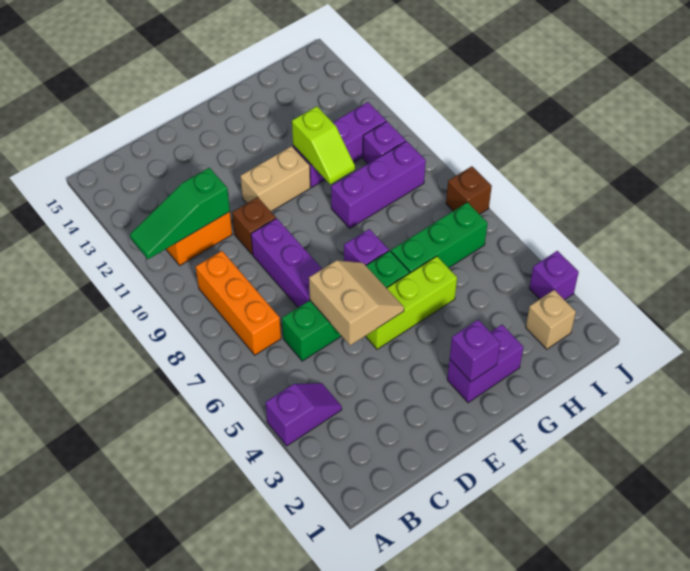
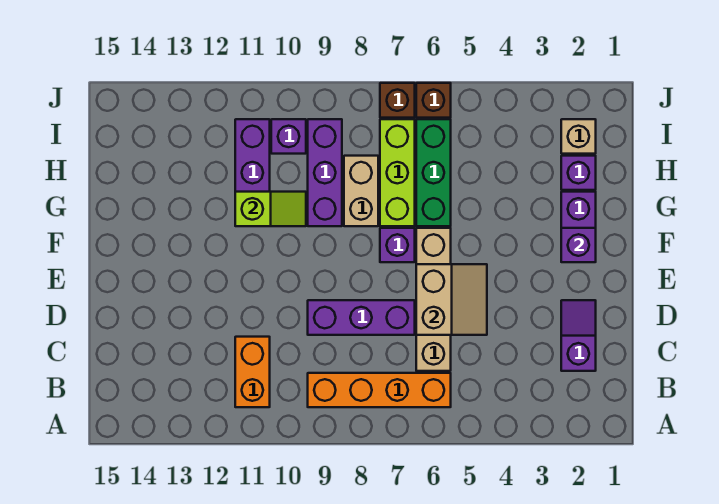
purple slope A4:B4 level 1 top A -> purple slope C2:D2 level 1 top C
green slope A11:C11 level 2 top C -> none
orange brick B7:B9 level 1 -> orange brick B6:B9 level 1
green brick C6:F6 level 1 -> tan brick C6:F6 level 1
tan slope D5:E6 level 2 top D -> tan slope D5:E6 level 2 top 6
brown brick D10 level 1 -> brown brick J6 level 1
lime brick E5:G5 level 1 -> lime brick G7:I7 level 1
tan brick E11:F11 level 1 -> tan brick G8:H8 level 1
purple brick J3 level 1 -> purple brick H2 level 1

